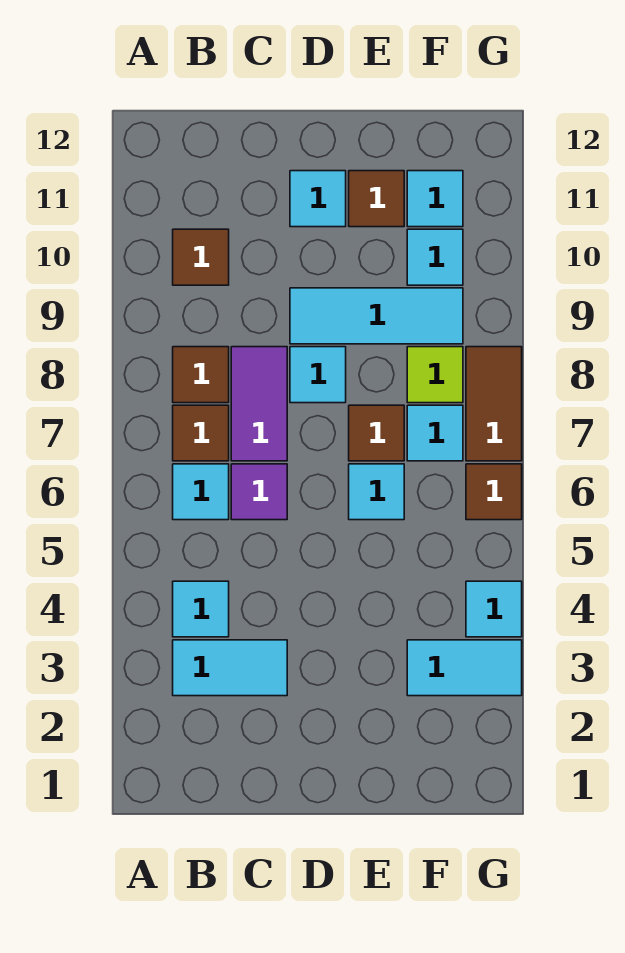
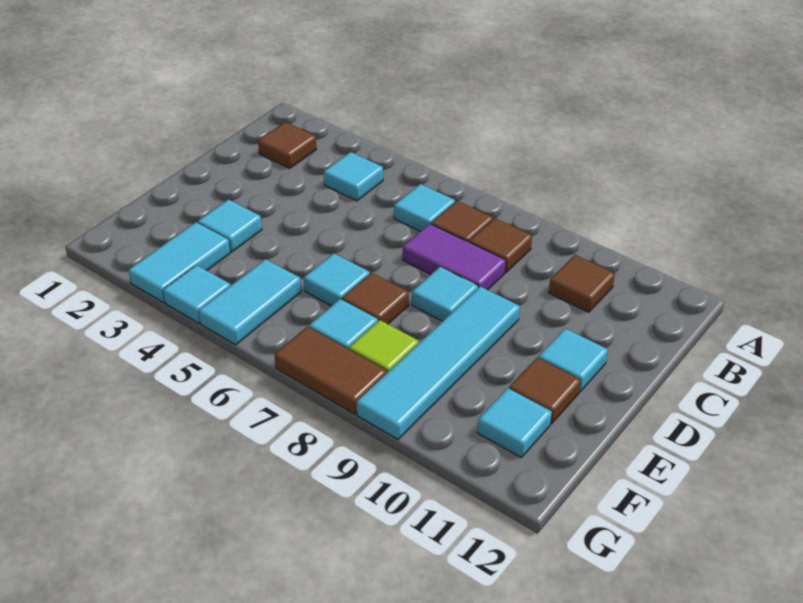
cyan tile B3:C3 level 1 -> cyan tile F5:G5 level 1
purple tile C6 level 1 -> none
cyan tile D9:F9 level 1 -> cyan tile D9:G9 level 1
cyan tile F10 level 1 -> cyan tile E3 level 1
brown tile G6 level 1 -> brown tile B2 level 1

